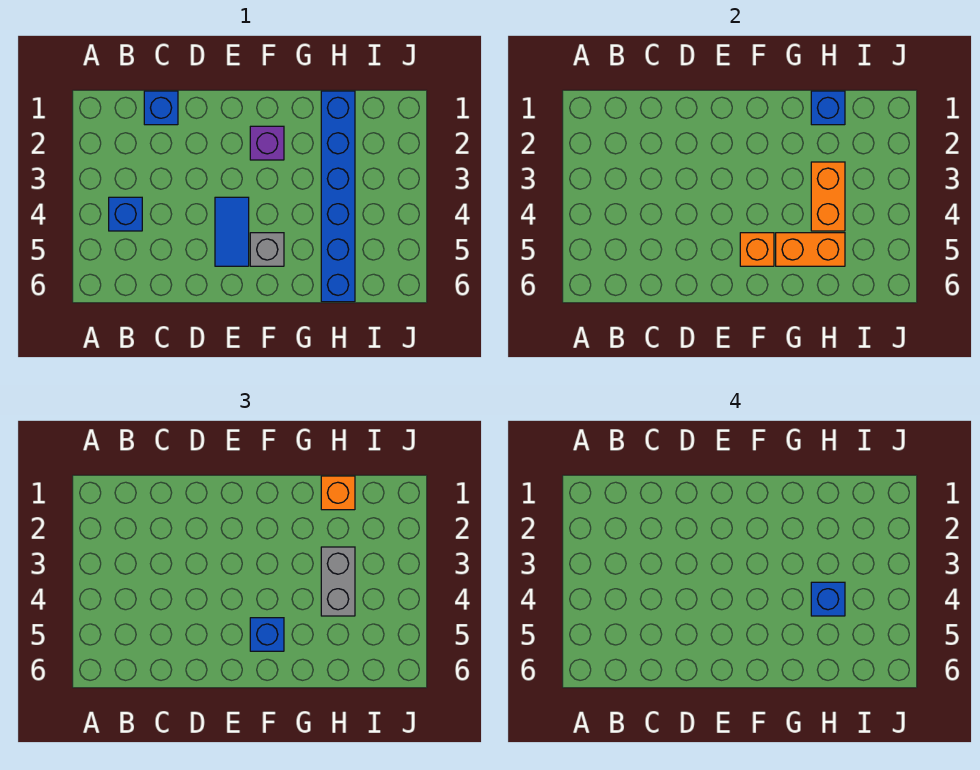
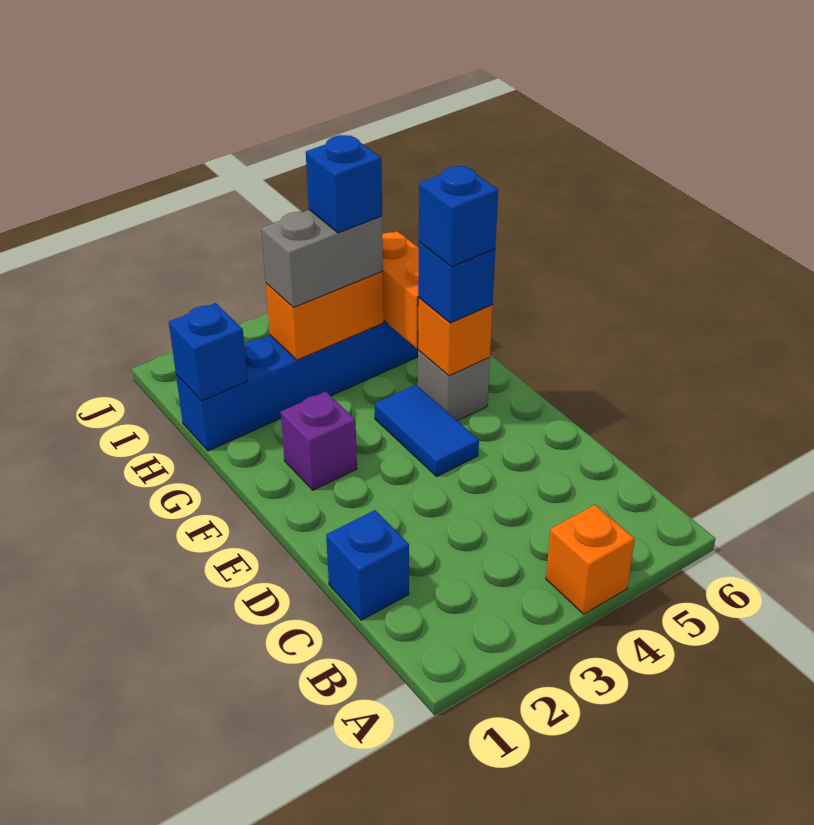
blue brick B4 level 1 -> blue brick F5 level 4
blue tile E4:E5 level 1 -> blue tile E4:F4 level 1
orange brick H1 level 3 -> orange brick A4 level 1

